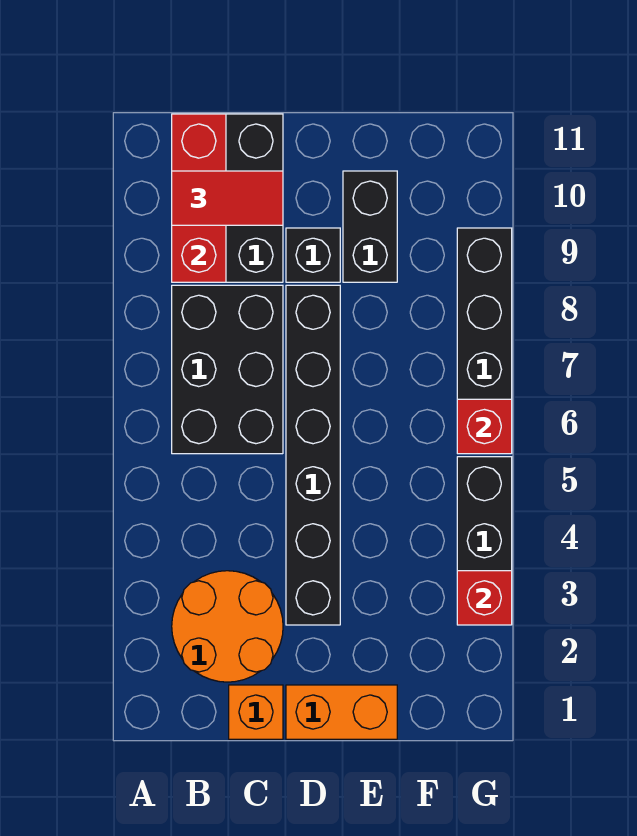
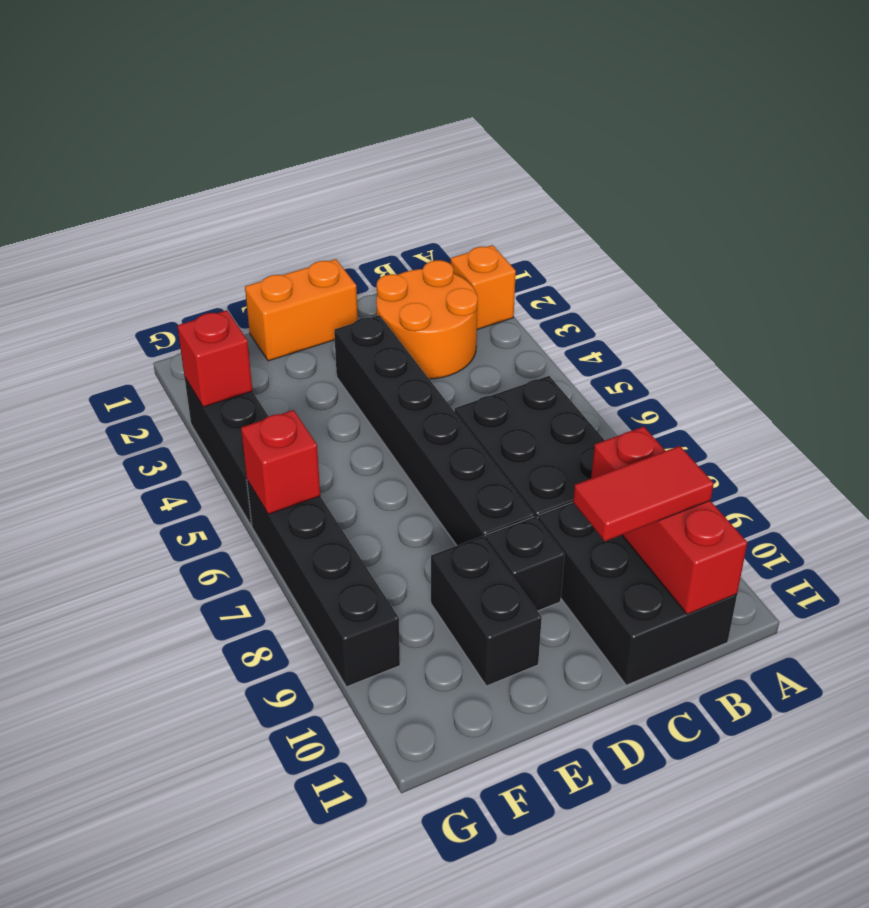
orange brick C1 level 1 -> orange brick A2 level 1

